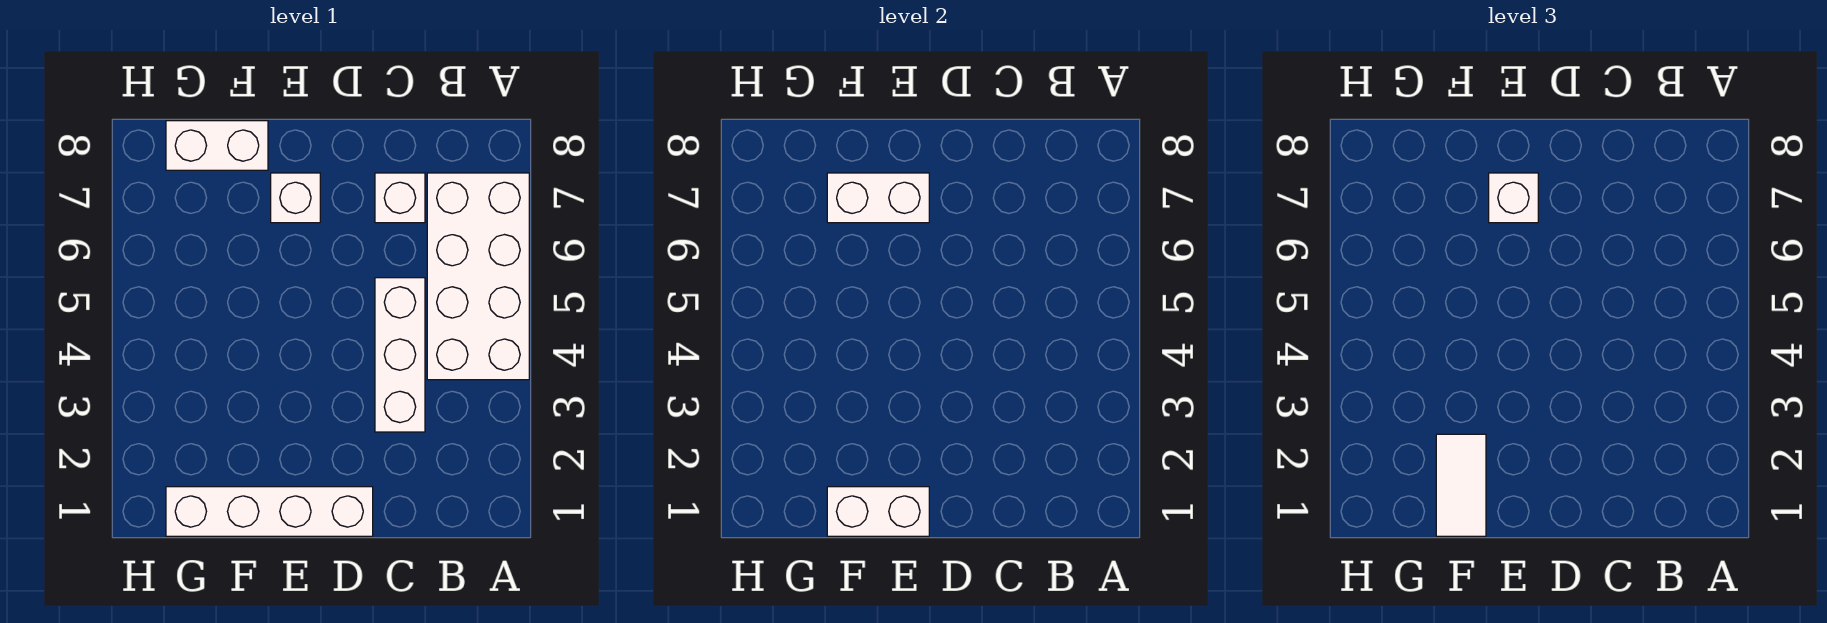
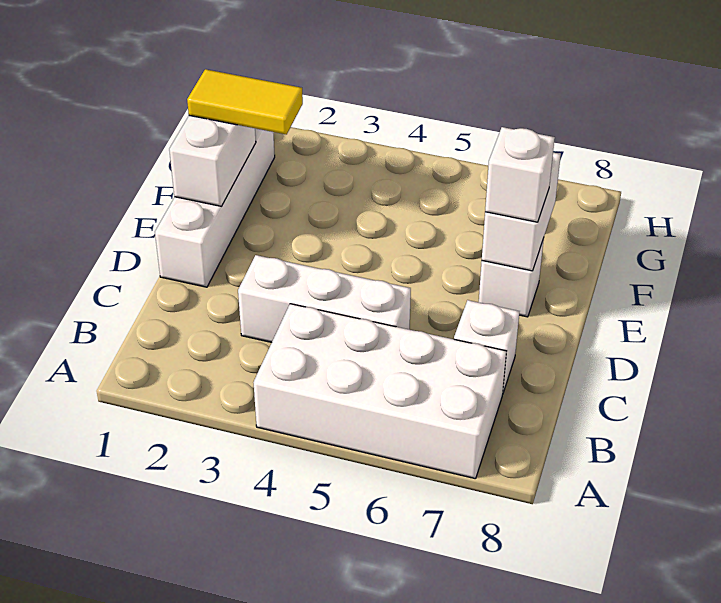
white tile F1:F2 level 3 -> yellow tile F1:F2 level 3
white brick F8:G8 level 1 -> none

